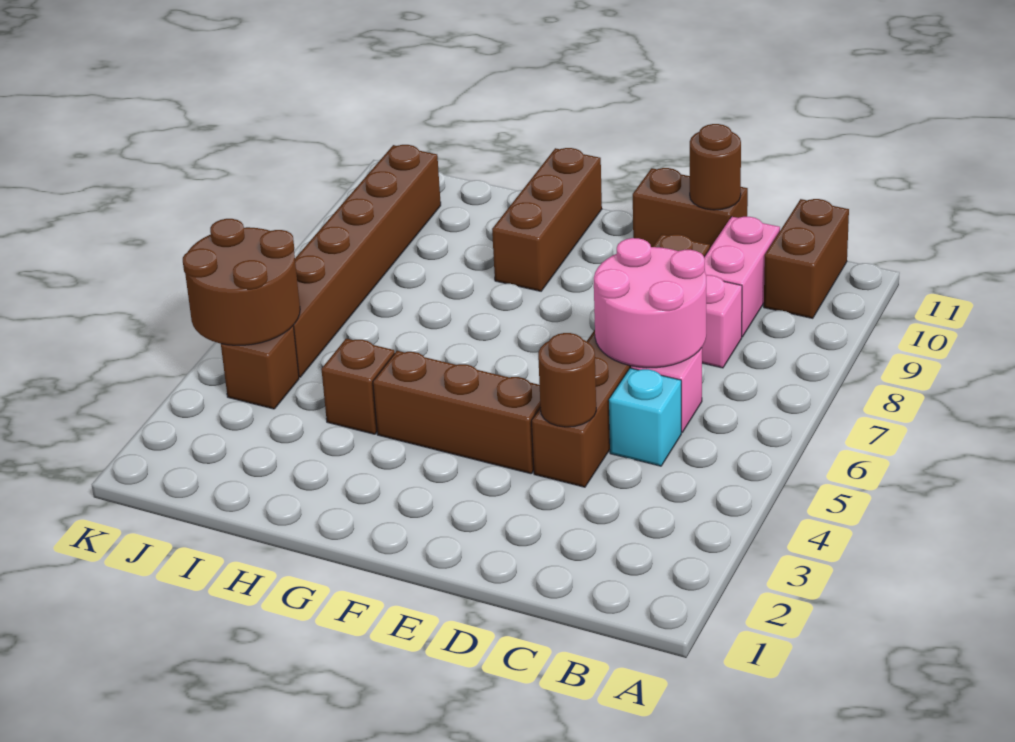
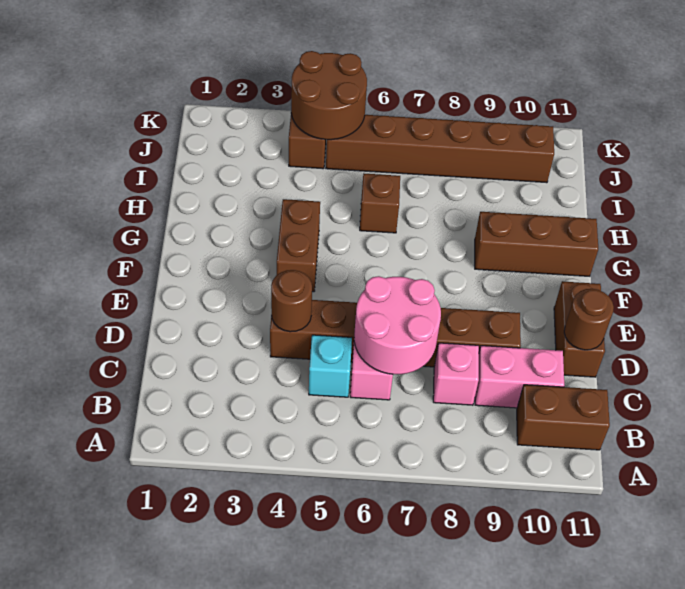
brown brick E4:G4 level 1 -> brown brick F4:G4 level 1
brown brick H4 level 1 -> brown brick H6 level 1

